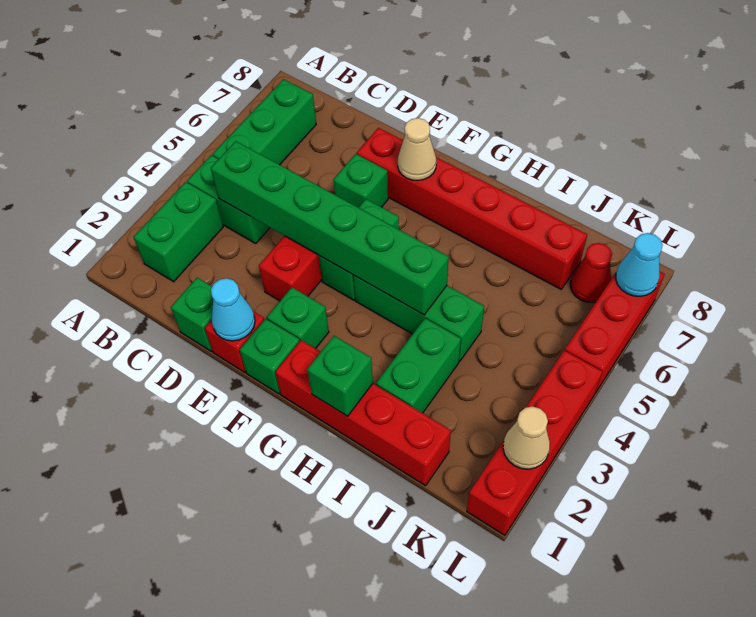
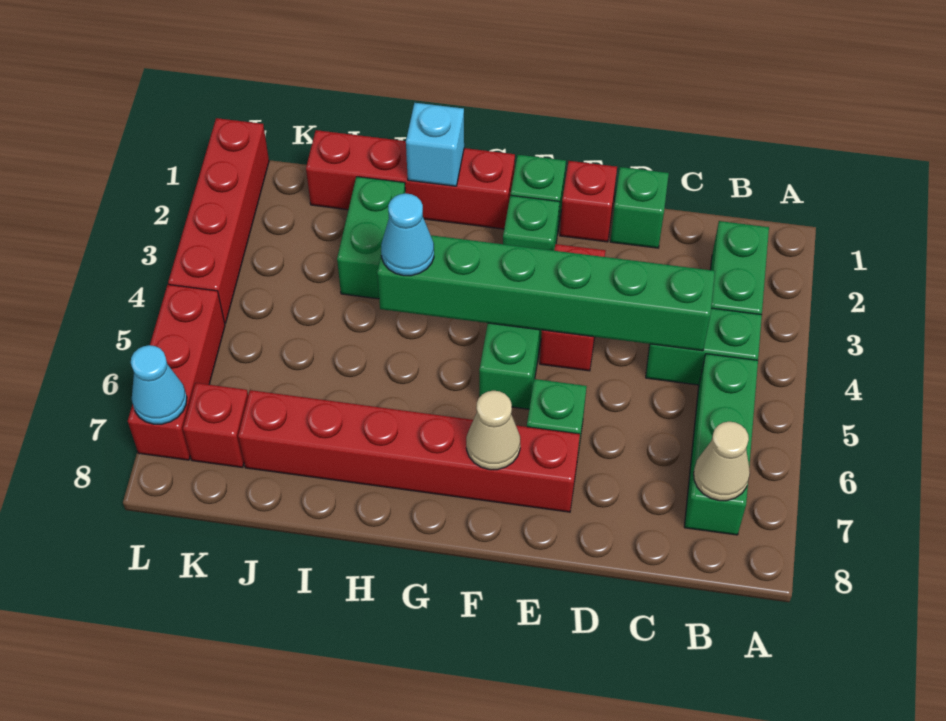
cyan cone E1 level 2 -> cyan cone H4 level 3
green brick G4:I4 level 1 -> none
green brick H1 level 2 -> cyan brick H1 level 2
red cone K7 level 1 -> red brick K7 level 1
tan cone L2 level 2 -> tan cone B7 level 2

